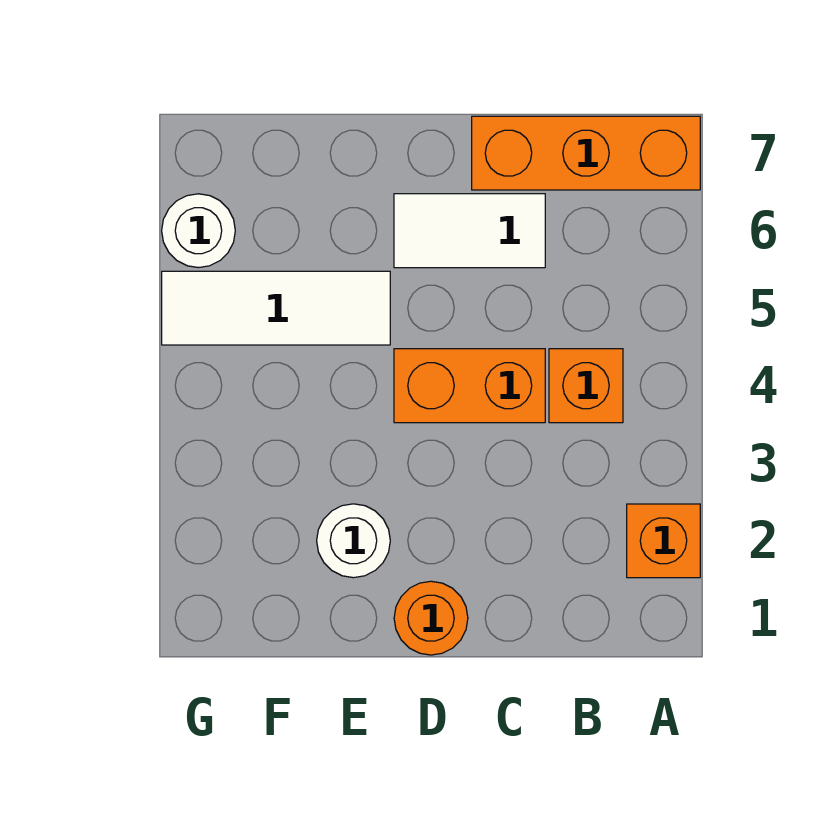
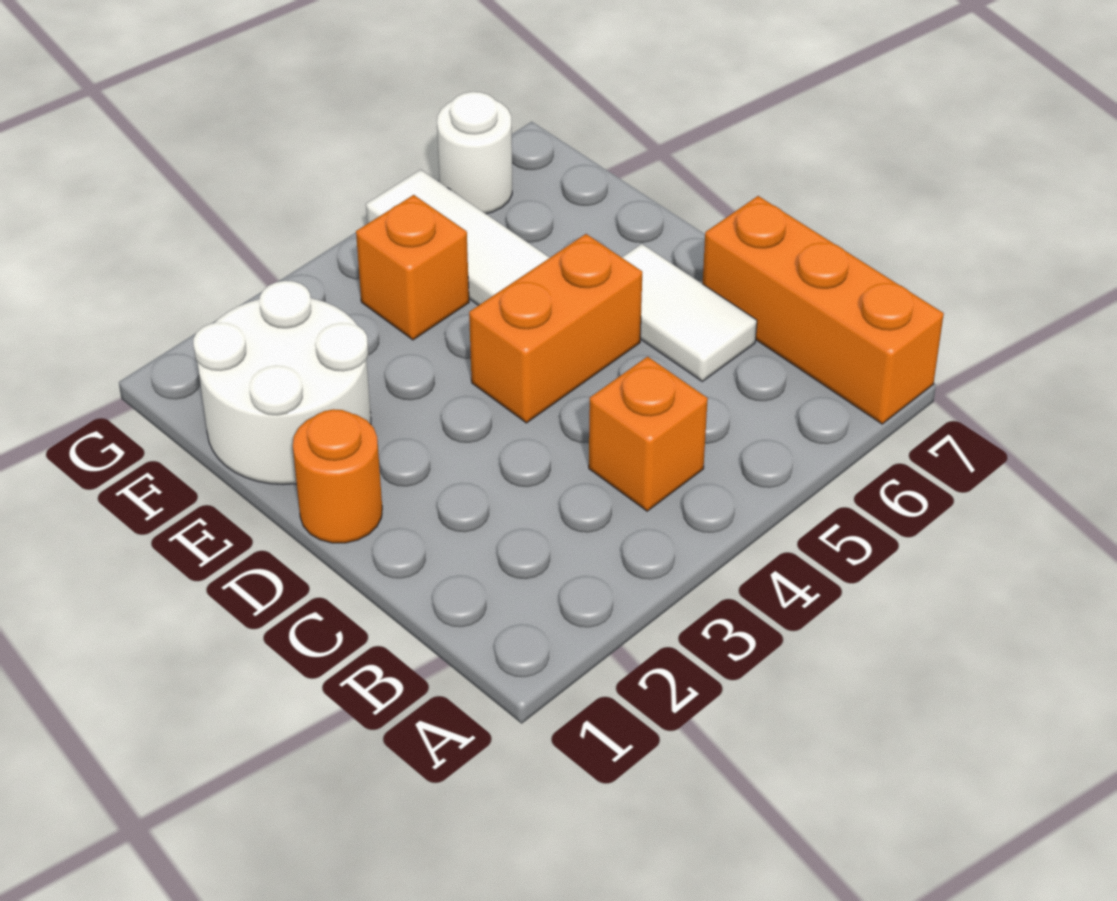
orange brick A2 level 1 -> orange brick F4 level 1
orange brick C4:D4 level 1 -> orange brick D4:D5 level 1
white round brick E2 level 1 -> white round brick E1:F2 level 1

